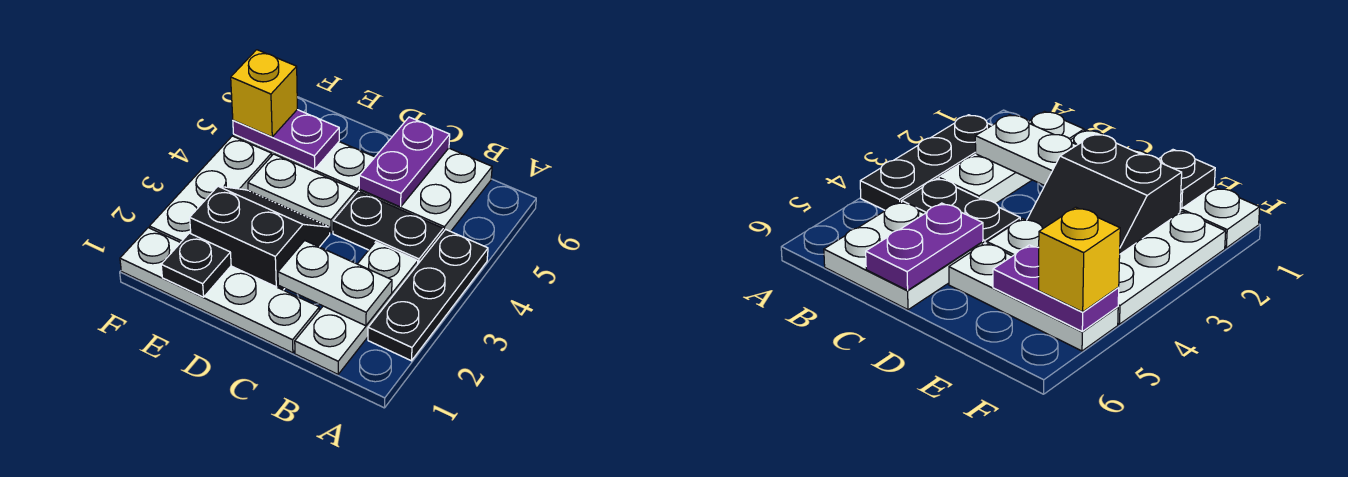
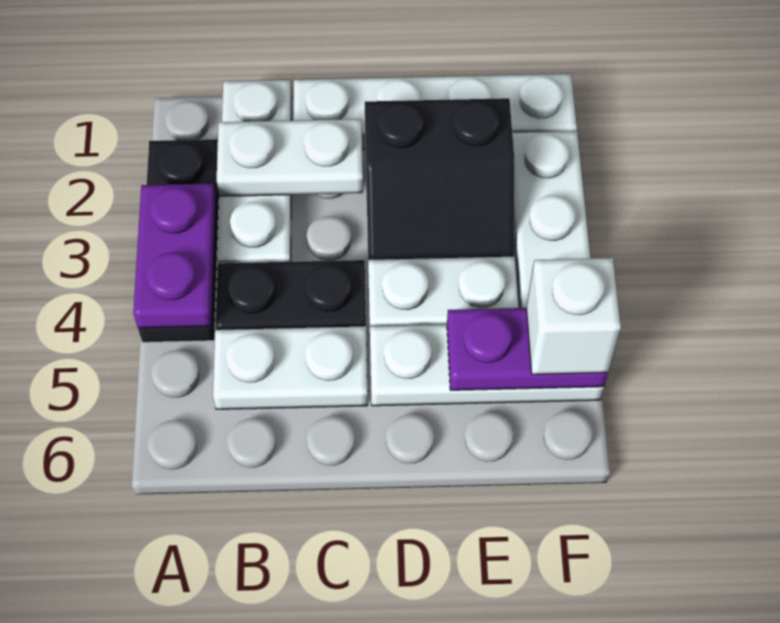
white plate B5:C6 level 1 -> white plate B5:C5 level 1
purple plate C5:C6 level 2 -> purple plate A3:A4 level 2
black plate E1 level 2 -> none
yellow brick F5 level 3 -> white brick F5 level 3

